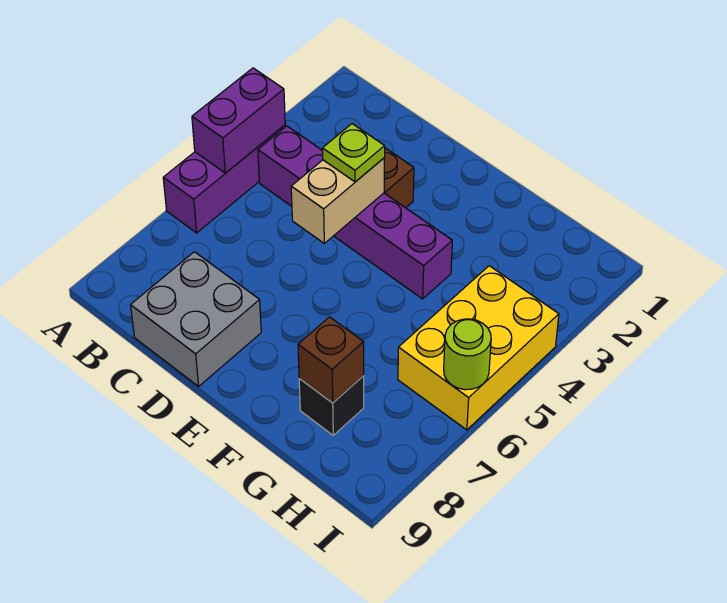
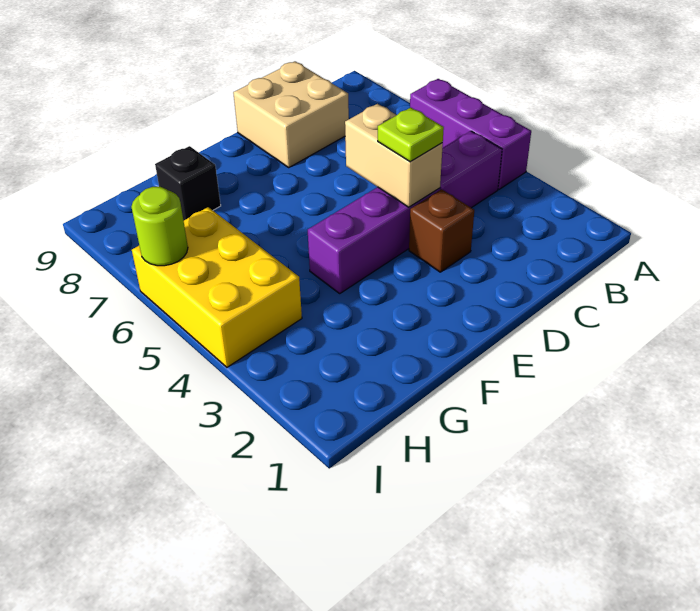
purple brick A4:A5 level 2 -> none
grey brick C8:D9 level 1 -> tan brick C8:D9 level 1
brown brick G8 level 2 -> none

